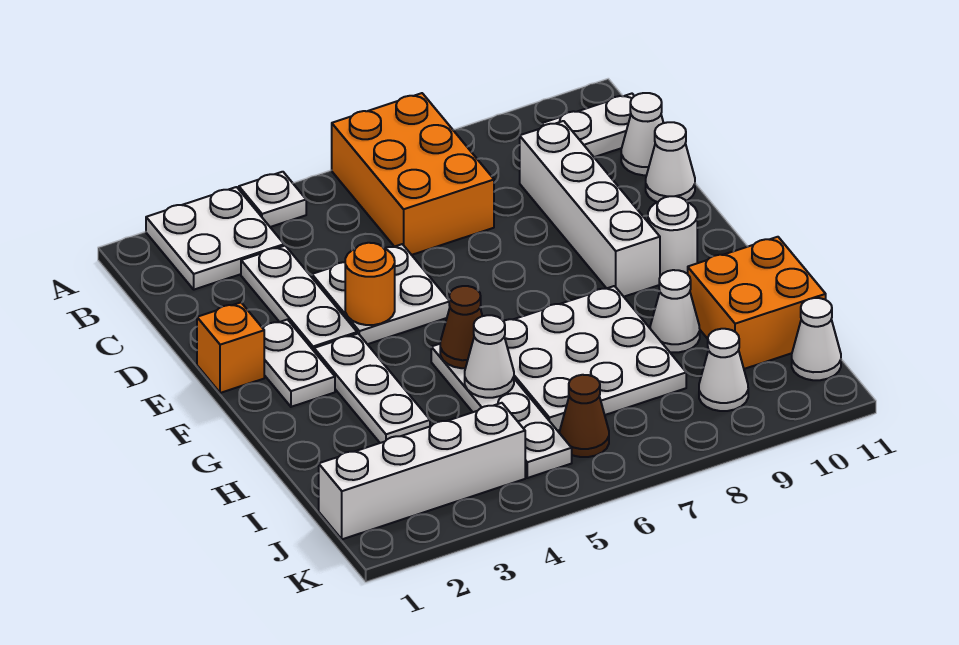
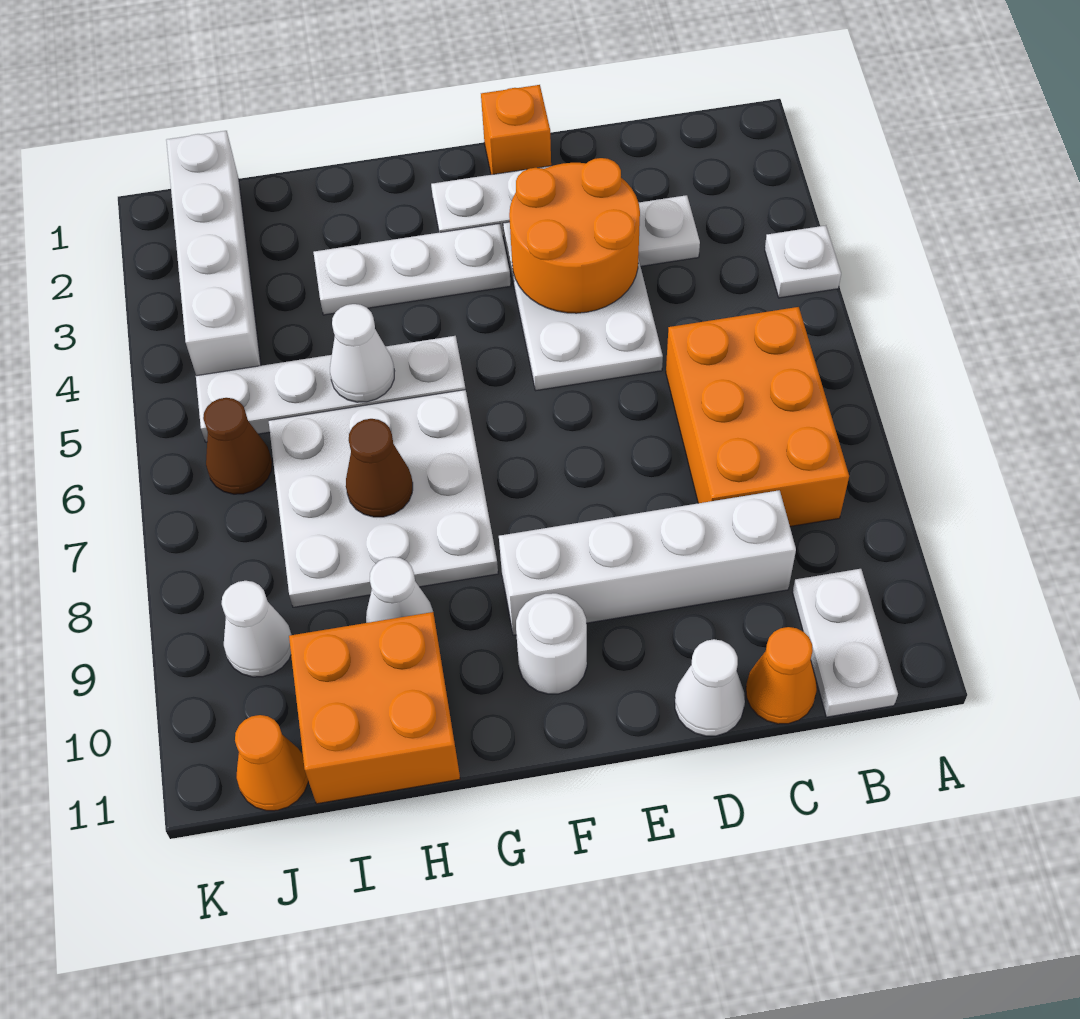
white plate A2:B3 level 1 -> none
orange brick A6:C7 level 1 -> orange brick B6:C8 level 1
white cone C11 level 1 -> orange cone C11 level 1
orange round brick E4 level 2 -> orange round brick D3:E4 level 2
brown cone G5 level 2 -> brown cone H7 level 2
white cone J11 level 1 -> orange cone J11 level 1

